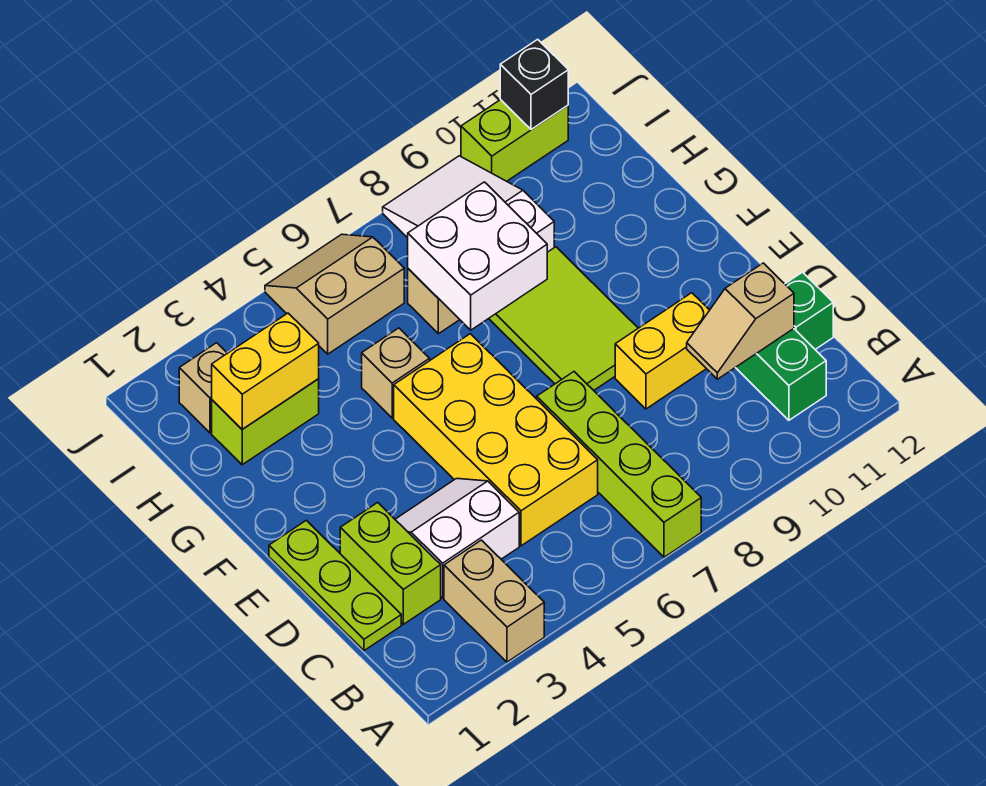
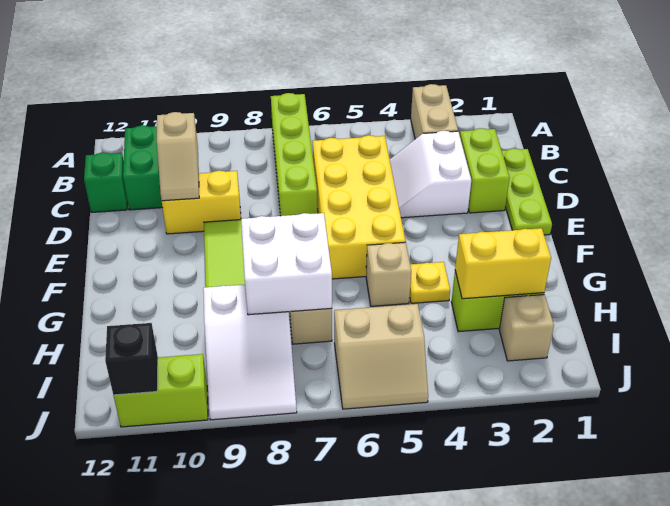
white slope C3:D4 level 1 top C -> white slope C3:D4 level 1 top 3
tan slope C10:C11 level 2 top 11 -> tan slope C10:D10 level 2 top C
none -> yellow plate G4 level 1

